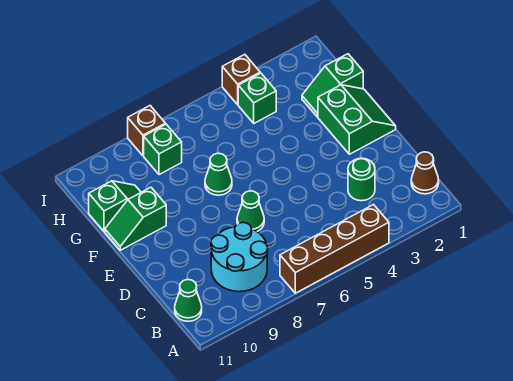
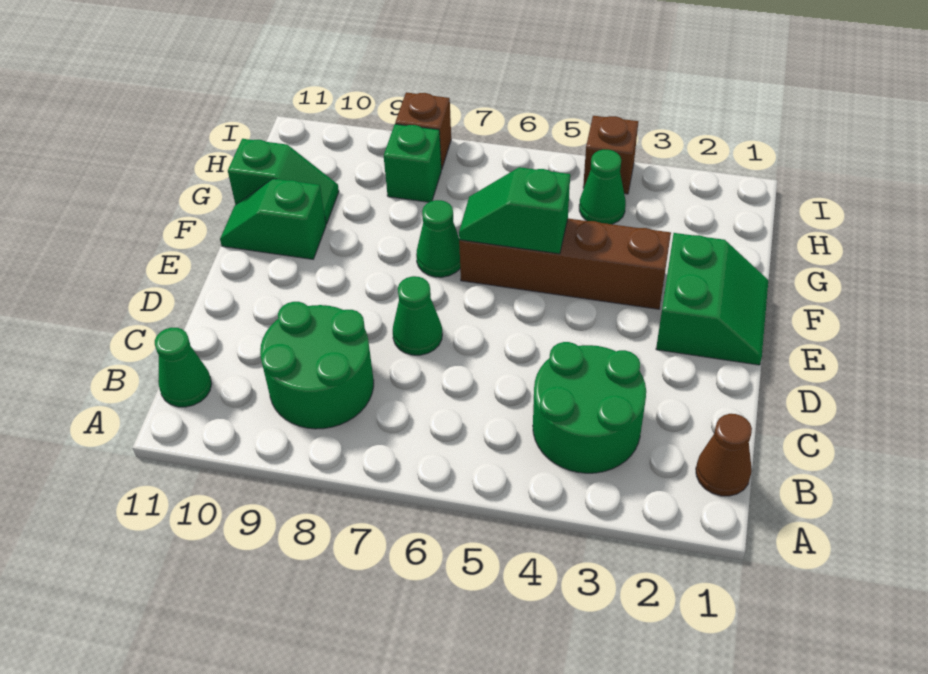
brown brick A4:A7 level 1 -> brown brick F3:F6 level 1
cyan round brick B8:C9 level 1 -> green round brick B8:C9 level 1
green round brick C3 level 1 -> green round brick B3:C4 level 1
green slope G1:G2 level 1 top 1 -> green slope F5:F6 level 2 top 5
green brick H4 level 1 -> green cone H4 level 1

